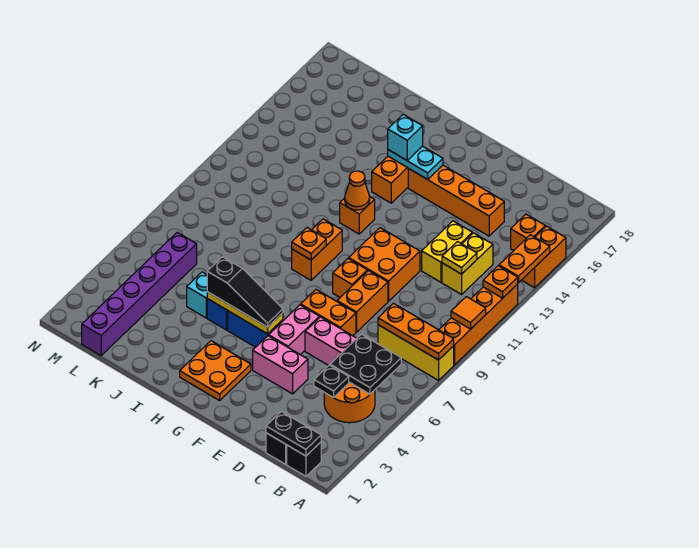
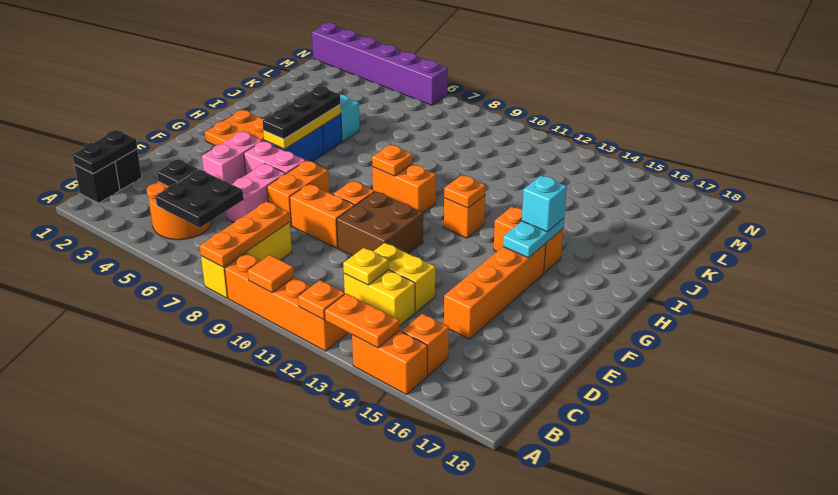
orange brick E10:F11 level 1 -> brown brick E10:F11 level 1
black slope G5:I5 level 3 top I -> black plate G5:I5 level 3
orange cone H12 level 2 -> orange plate H12 level 2
purple brick L1:L6 level 1 -> purple brick N1:N6 level 1

